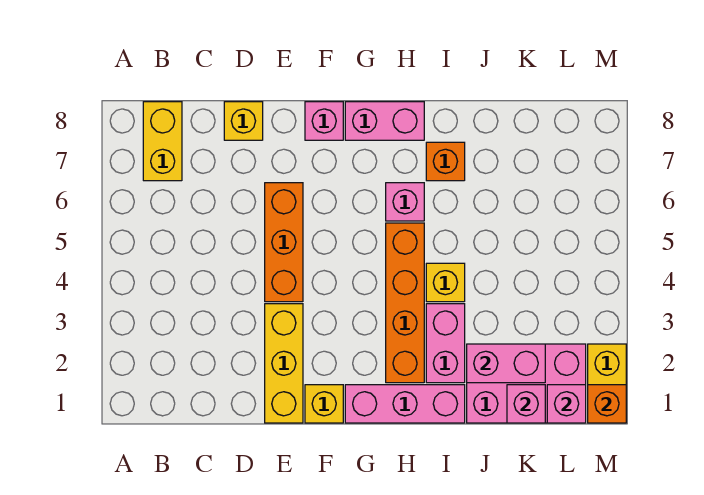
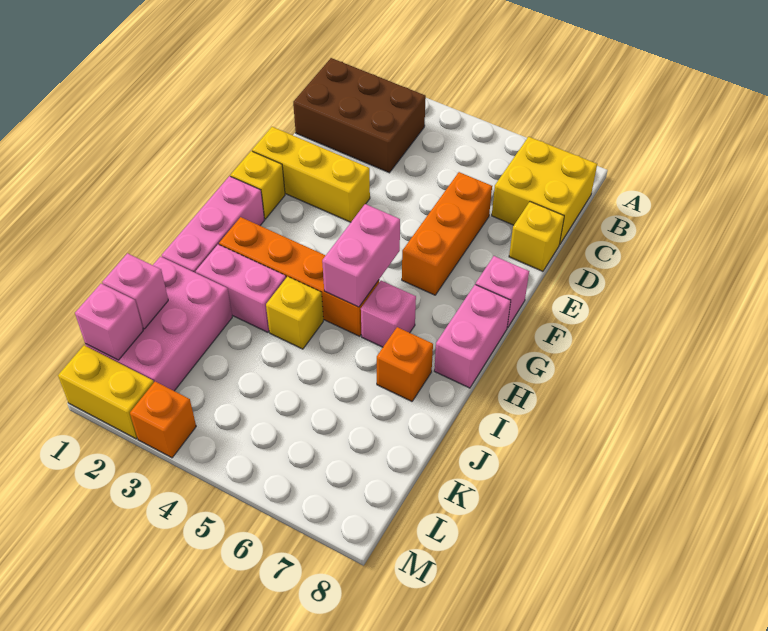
none -> brown brick B1:C3 level 1
yellow brick B7:B8 level 1 -> yellow brick B7:C8 level 1
orange brick E4:E6 level 1 -> orange brick D6:F6 level 1
pink brick J2:K2 level 2 -> pink brick G5:H5 level 2
orange brick M1 level 2 -> orange brick M3 level 1

